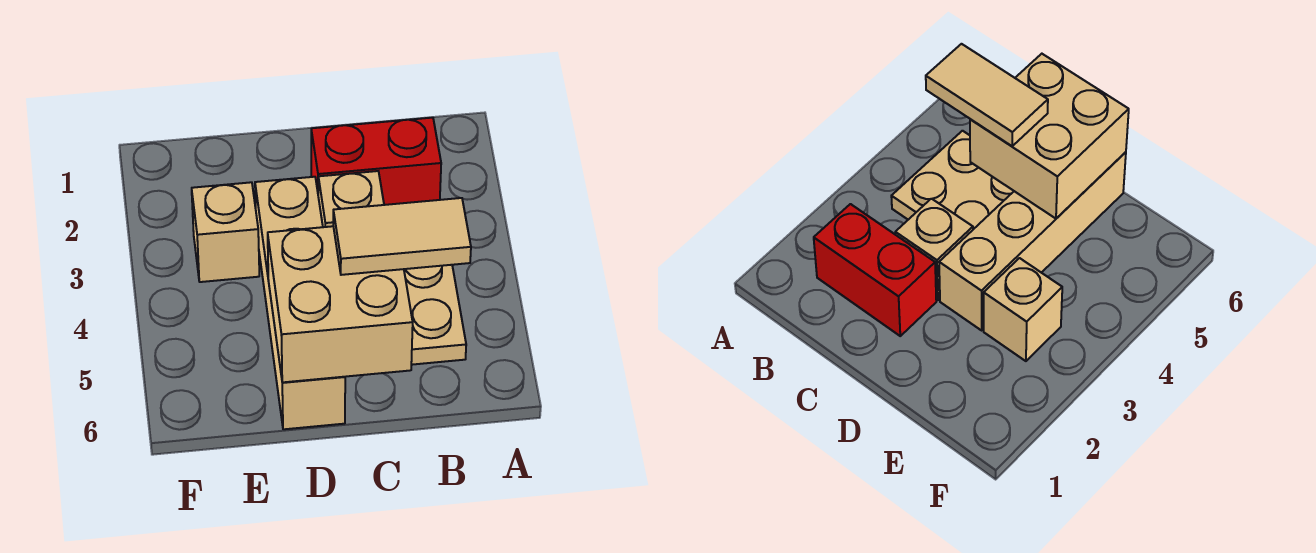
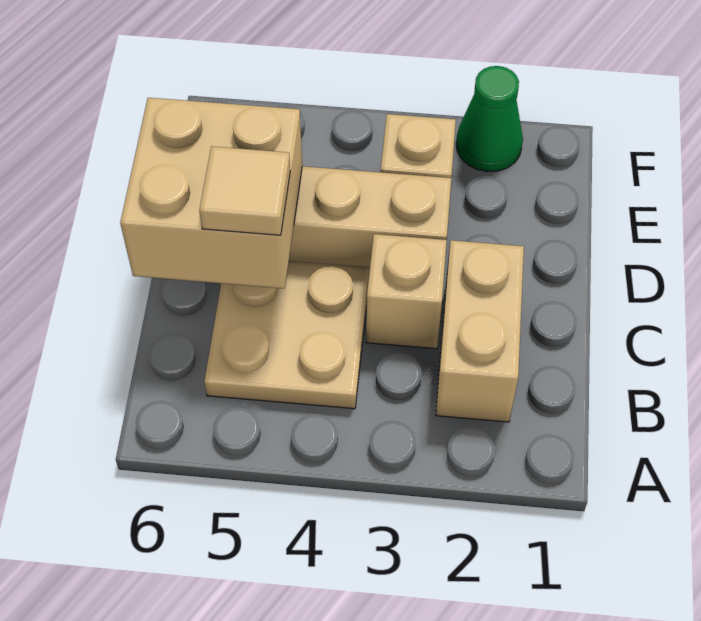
red brick B2:C2 level 1 -> tan brick B2:C2 level 1
tan tile B5:C5 level 3 -> tan tile C5 level 3
none -> green cone F2 level 1

